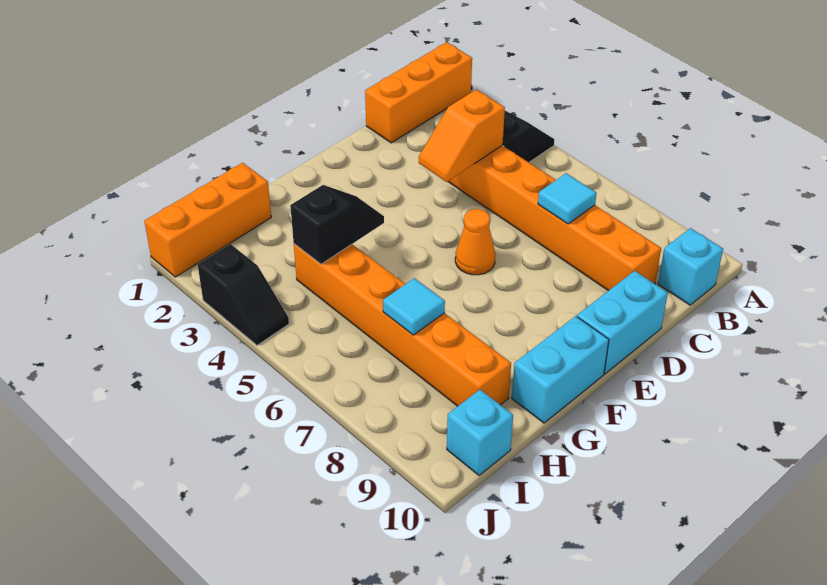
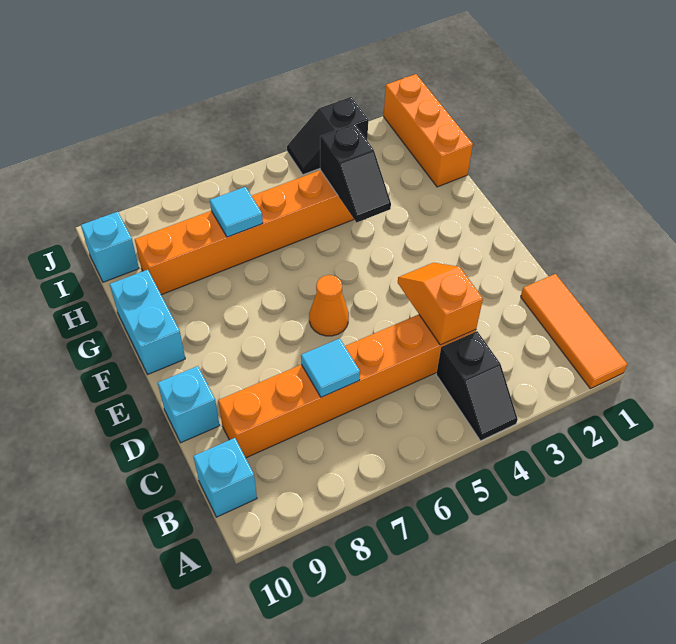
orange brick A1:C1 level 1 -> orange tile A1:C1 level 1
cyan brick D10:E10 level 1 -> cyan brick D10 level 1

